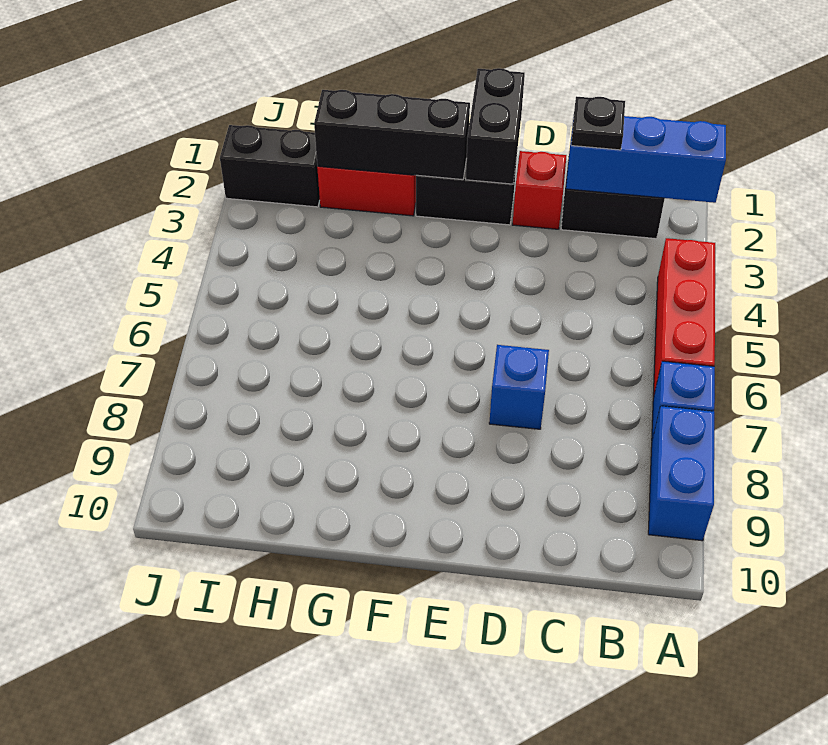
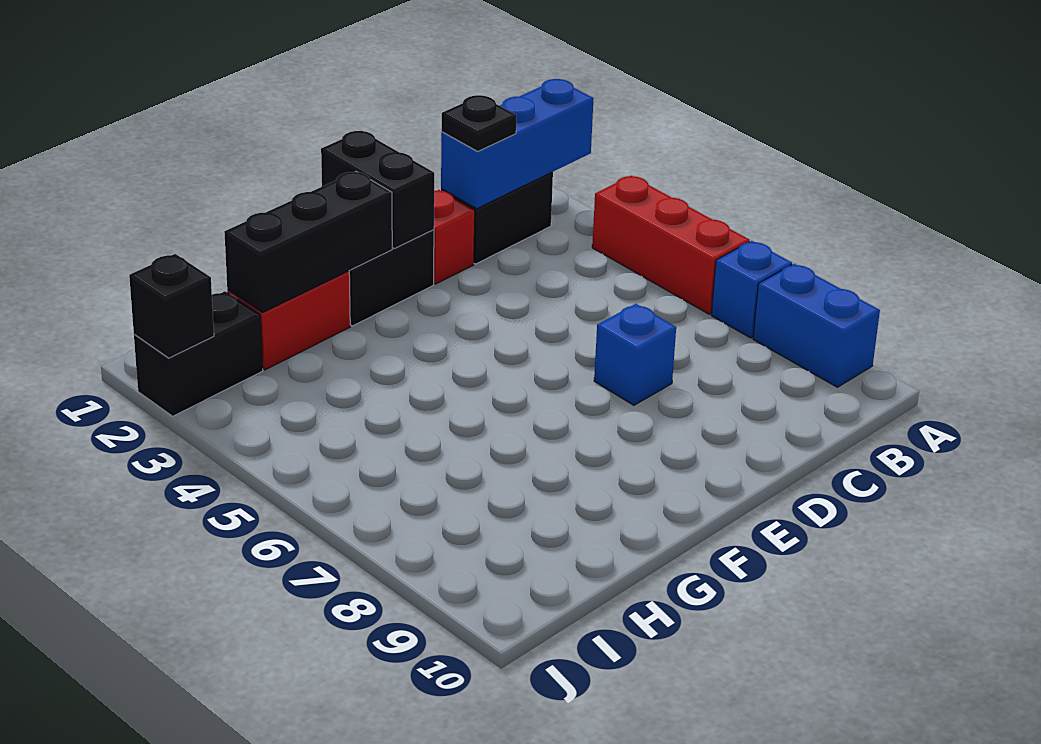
none -> black brick J2 level 2

